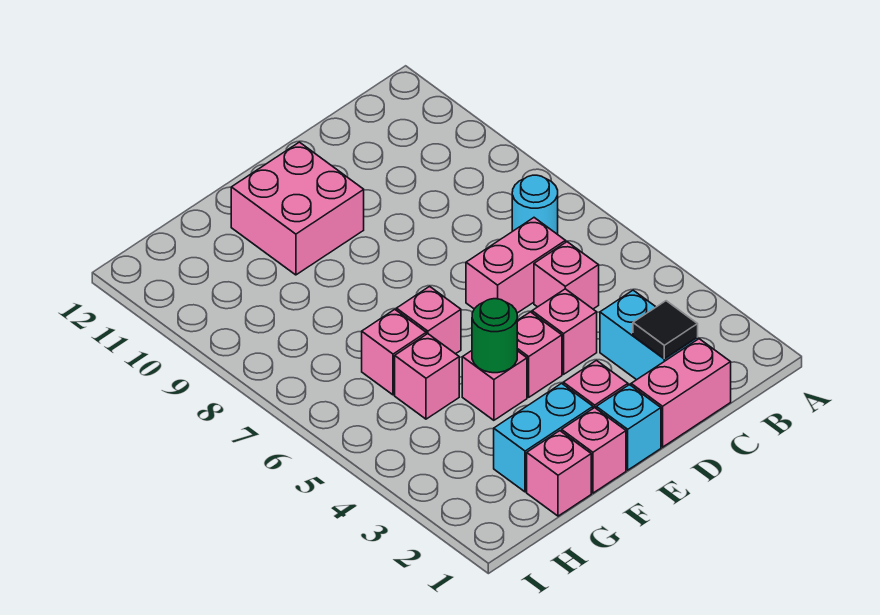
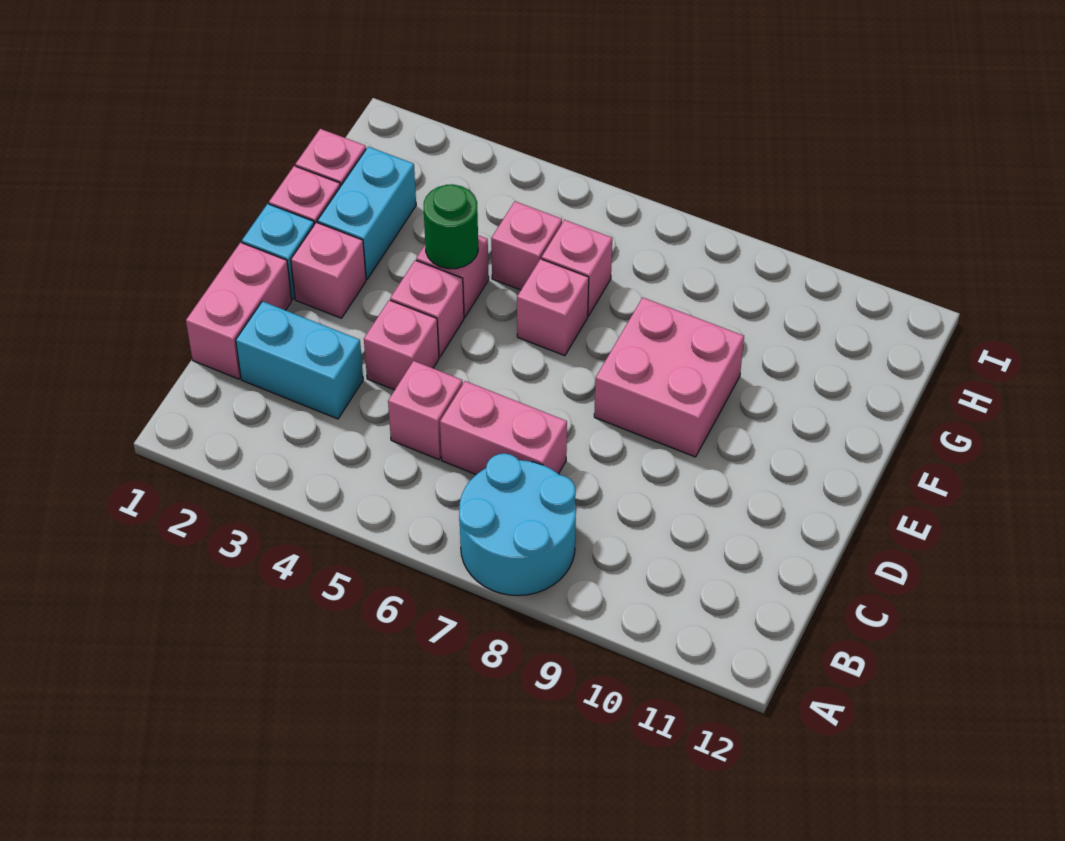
cyan round brick B7 level 1 -> cyan round brick A7:B8 level 1
black tile C2 level 2 -> none
pink brick C6:D6 level 1 -> pink brick C6:C7 level 1
pink brick E10:F11 level 1 -> pink brick E8:F9 level 1

